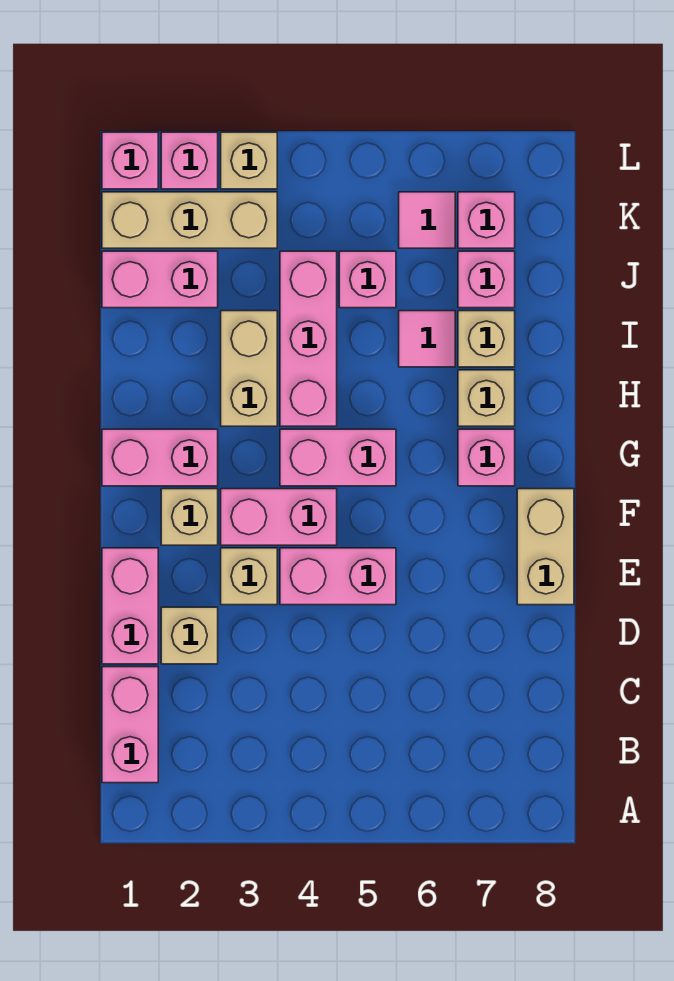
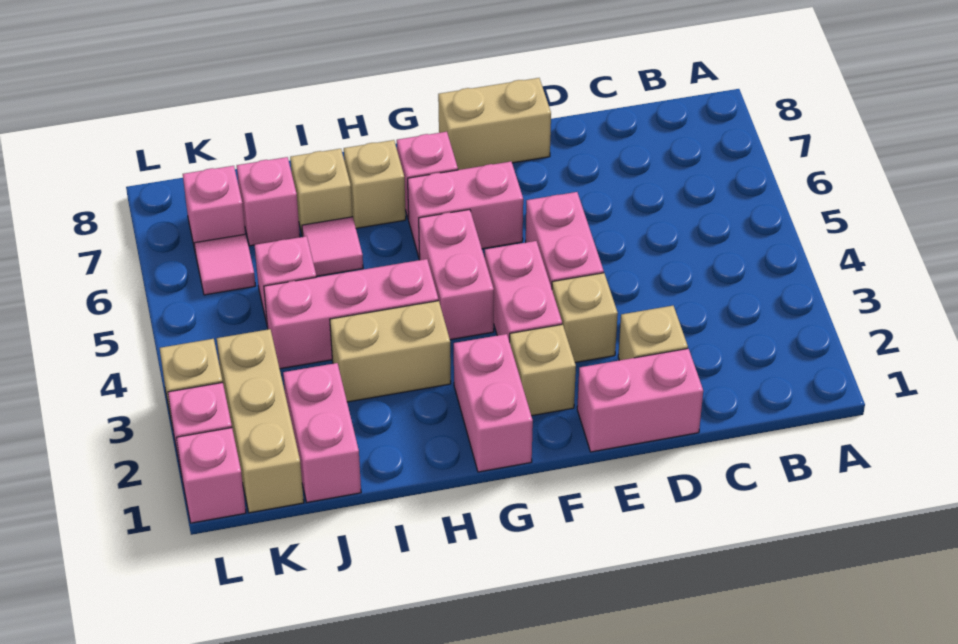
pink brick B1:C1 level 1 -> pink brick F6:G6 level 1

